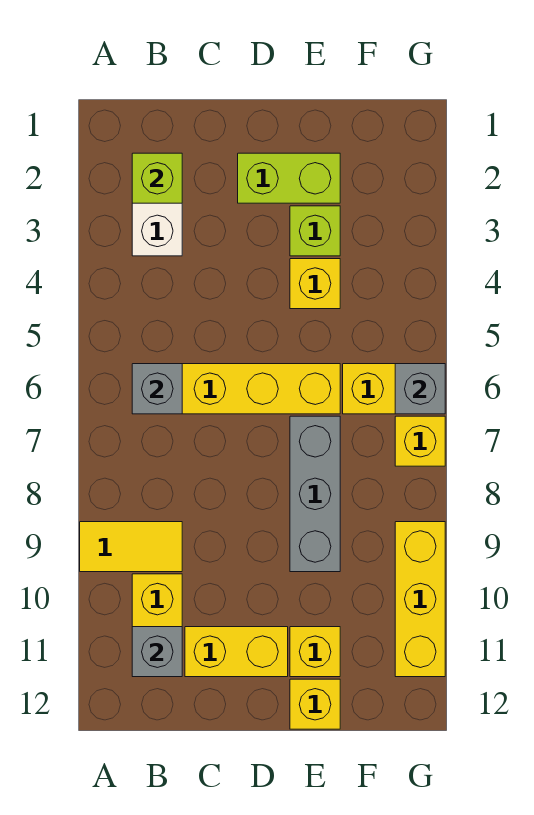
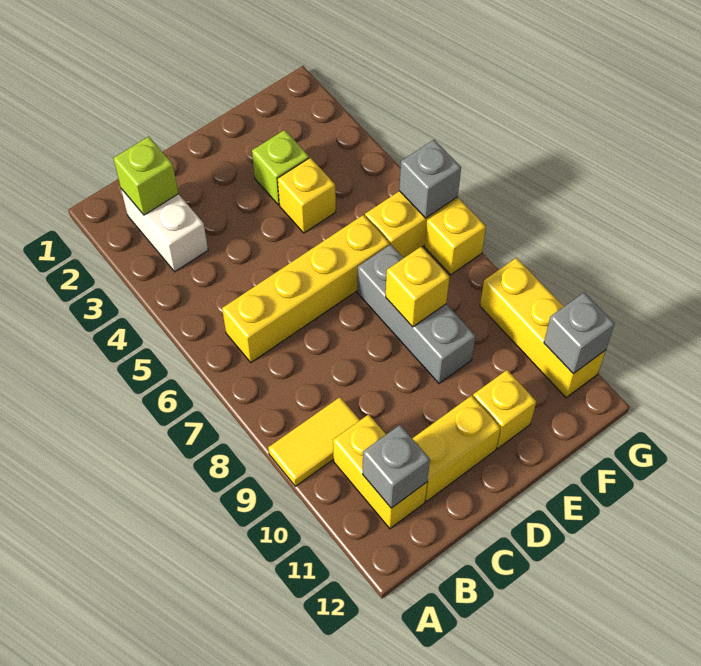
grey brick B6 level 2 -> grey brick G11 level 2
lime brick D2:E2 level 1 -> none
yellow brick E12 level 1 -> yellow brick E8 level 2

